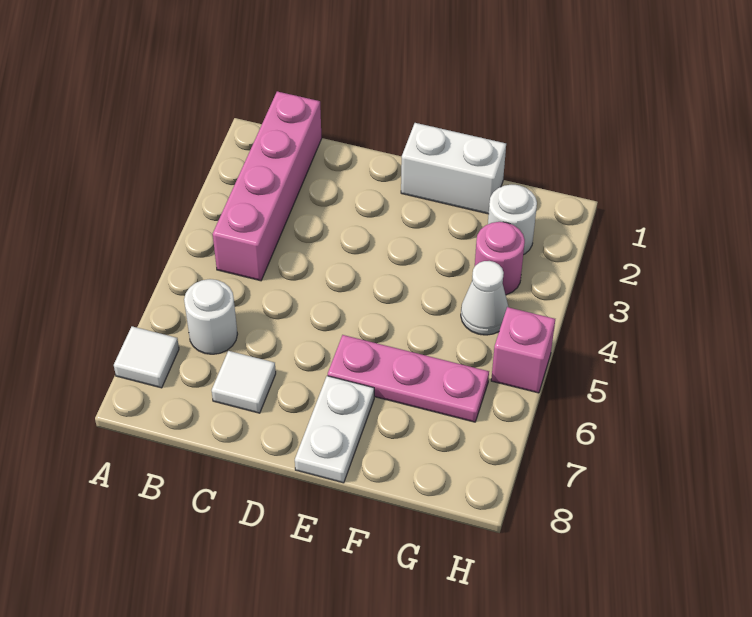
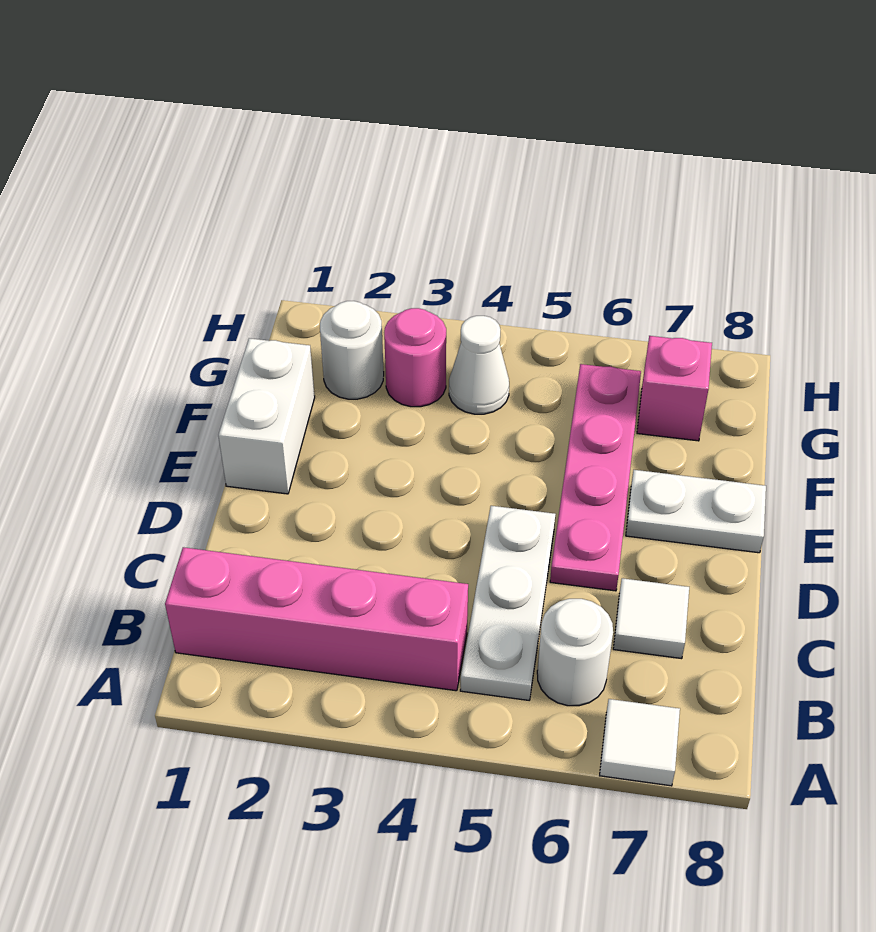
none -> white plate B5:D5 level 1
pink plate E6:G6 level 1 -> pink plate D6:G6 level 1
pink brick H5 level 1 -> pink brick G7 level 1

